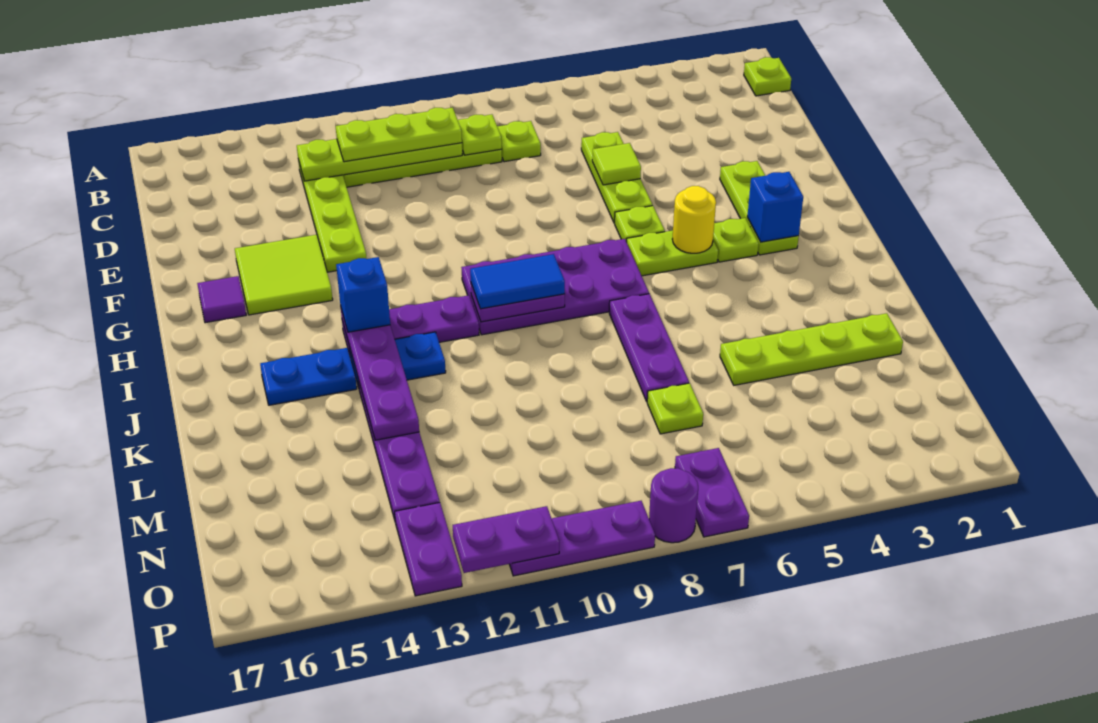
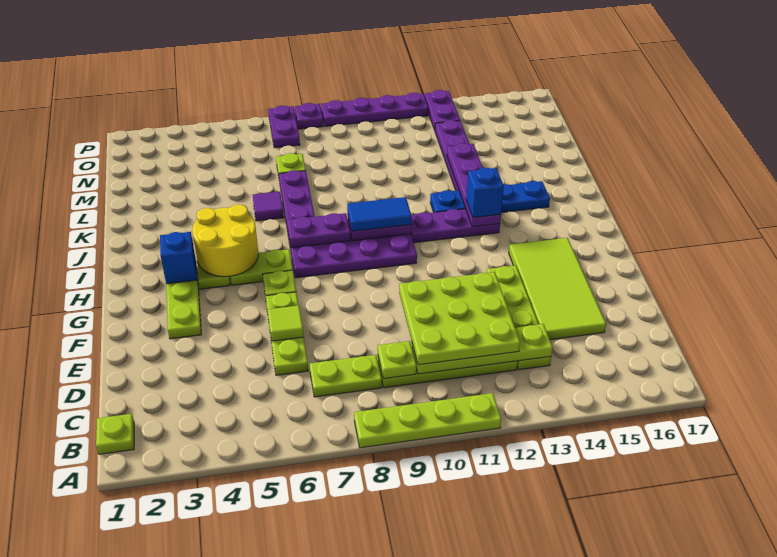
lime plate C8 level 1 -> lime plate C7:C8 level 1
lime plate C10:C12 level 3 -> lime plate C10:E12 level 3
lime tile F14:G15 level 1 -> lime tile D14:G15 level 1
purple tile G16 level 1 -> purple tile K6 level 1
yellow round brick H5 level 2 -> yellow round brick H4:I5 level 2
lime plate L2:L5 level 1 -> lime plate A8:A11 level 1
purple round brick P8 level 1 -> purple plate P8 level 1
purple plate P9:P11 level 1 -> purple plate P9:P12 level 1
purple plate P11:P12 level 2 -> purple plate I7:I8 level 2

